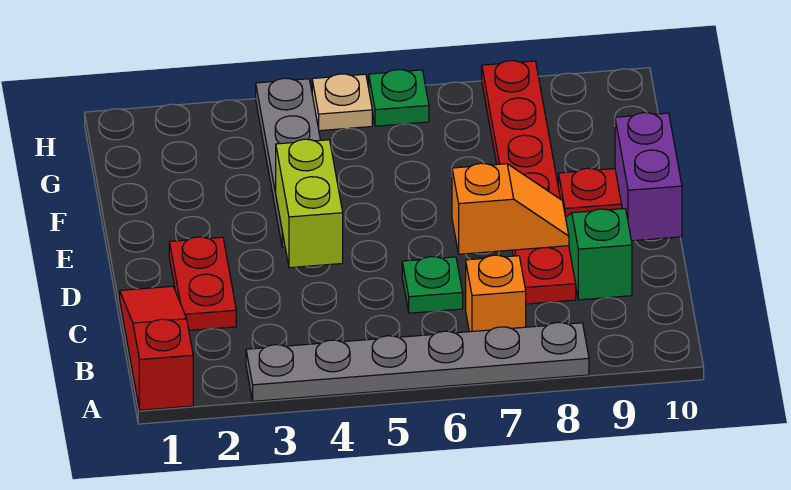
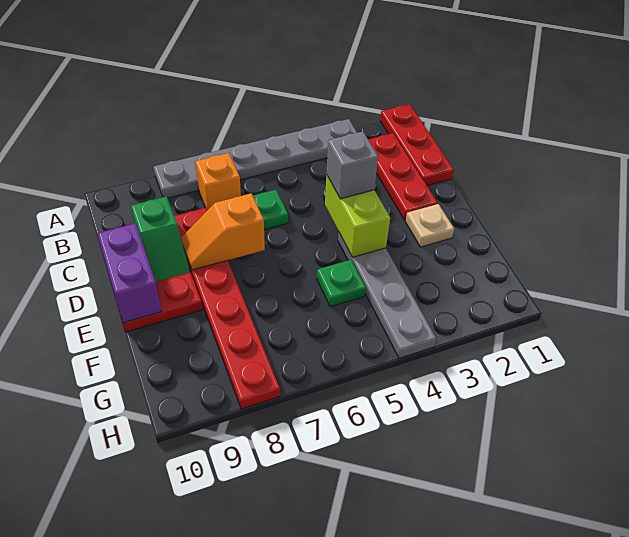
red slope A1:C1 level 1 top A -> red plate A1:C1 level 1
red plate C2:D2 level 1 -> red plate B2:D2 level 1
none -> grey brick D4 level 3
tan plate H5 level 1 -> tan plate E2 level 1
green plate H6 level 1 -> green plate F5 level 1

